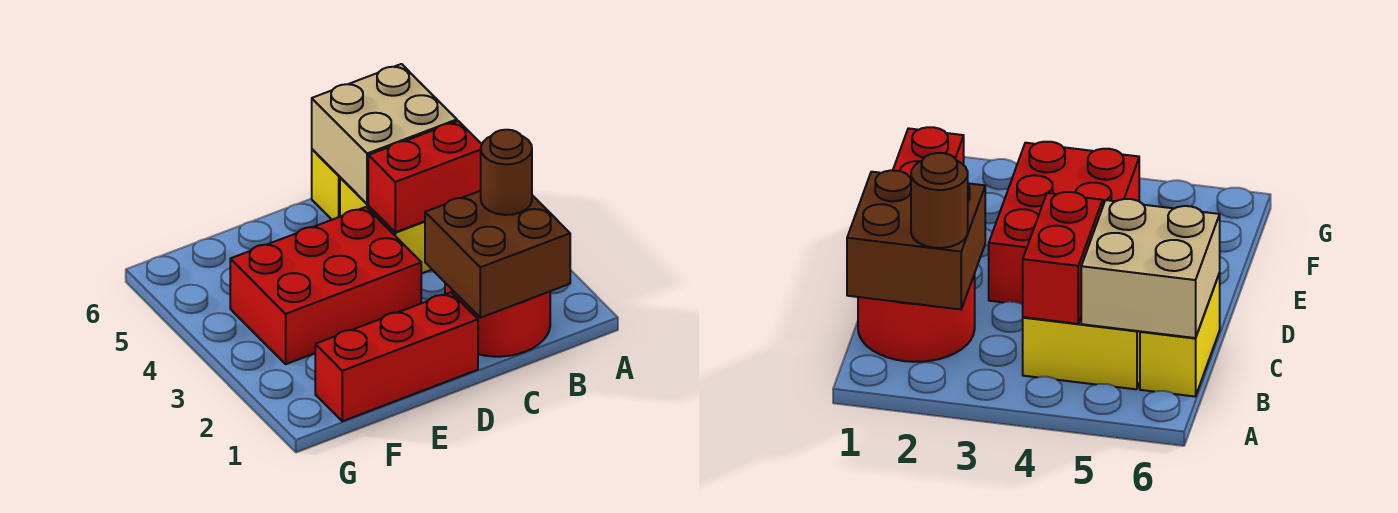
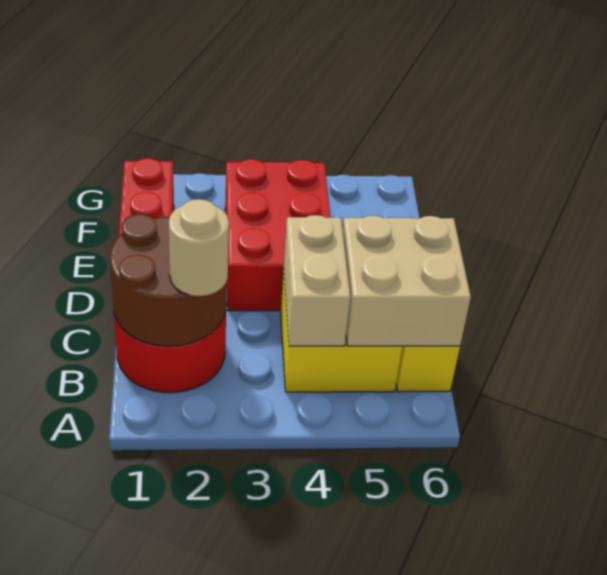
brown brick B1:C2 level 2 -> brown round brick B1:C2 level 2
brown round brick B2 level 3 -> tan round brick B2 level 3
red brick B4:C4 level 2 -> tan brick B4:C4 level 2

